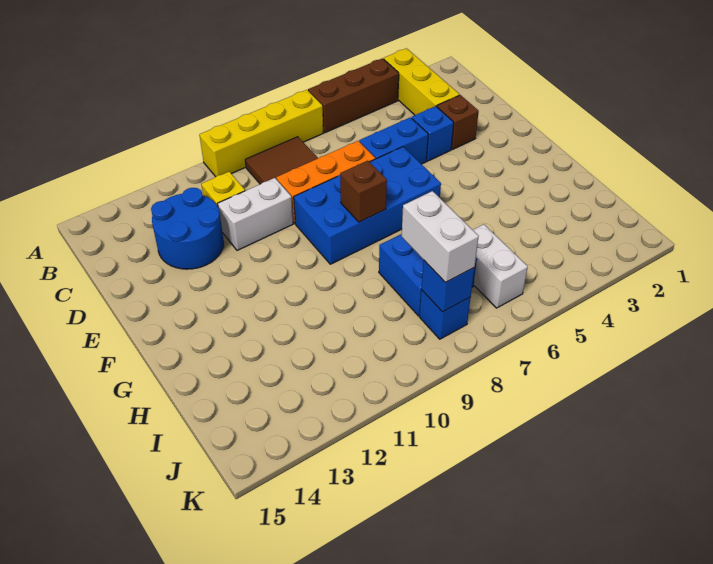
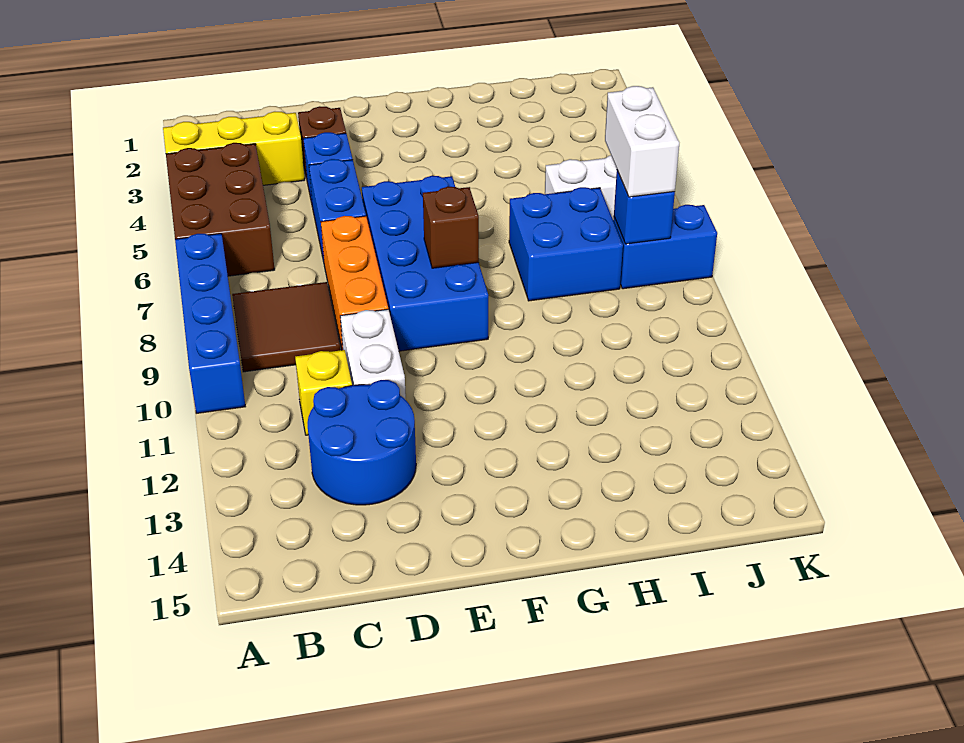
brown brick A4:A6 level 1 -> brown brick A4:B6 level 1
yellow brick A7:A10 level 1 -> blue brick A7:A10 level 1
white brick I8:J8 level 3 -> white brick J7:J8 level 3
blue brick J8 level 1 -> blue brick J8:K8 level 1

